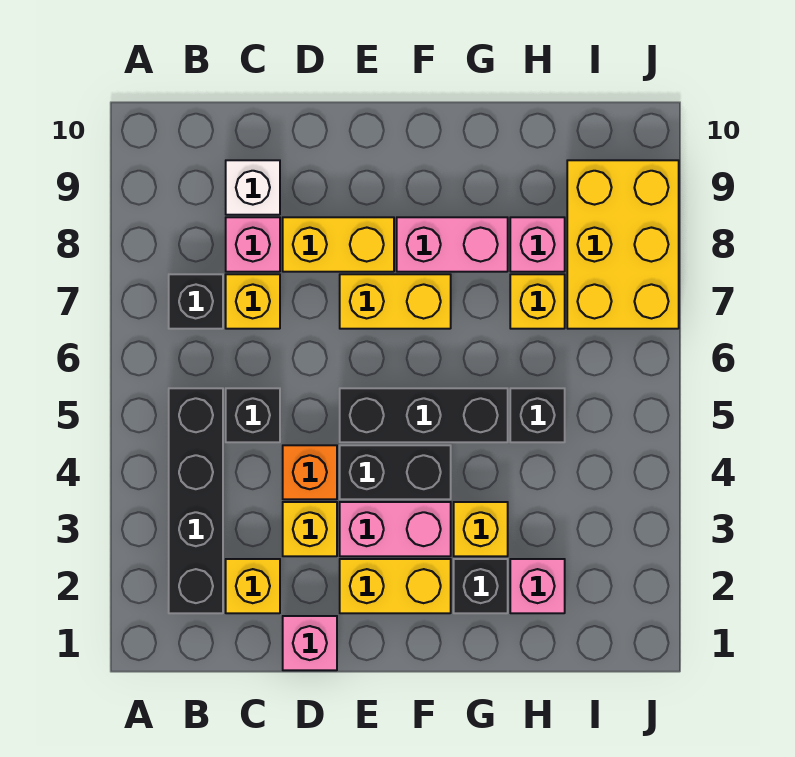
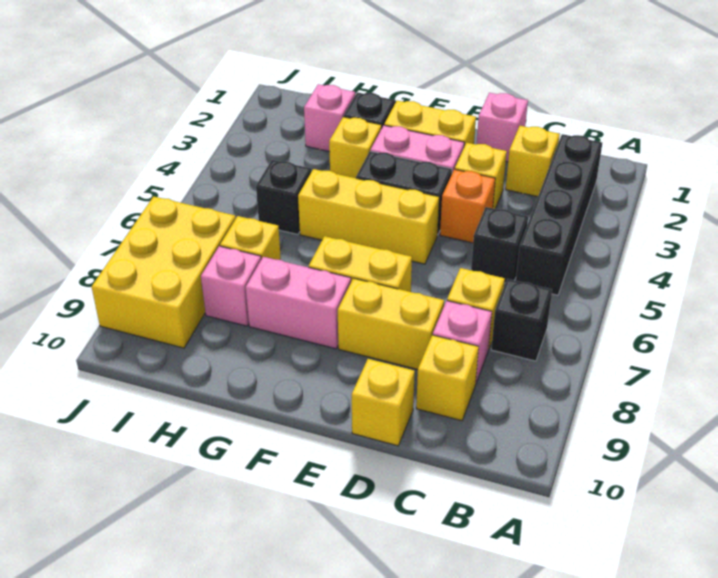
white brick C9 level 1 -> yellow brick C9 level 1
none -> yellow brick D10 level 1
black brick E5:G5 level 1 -> yellow brick E5:G5 level 1

